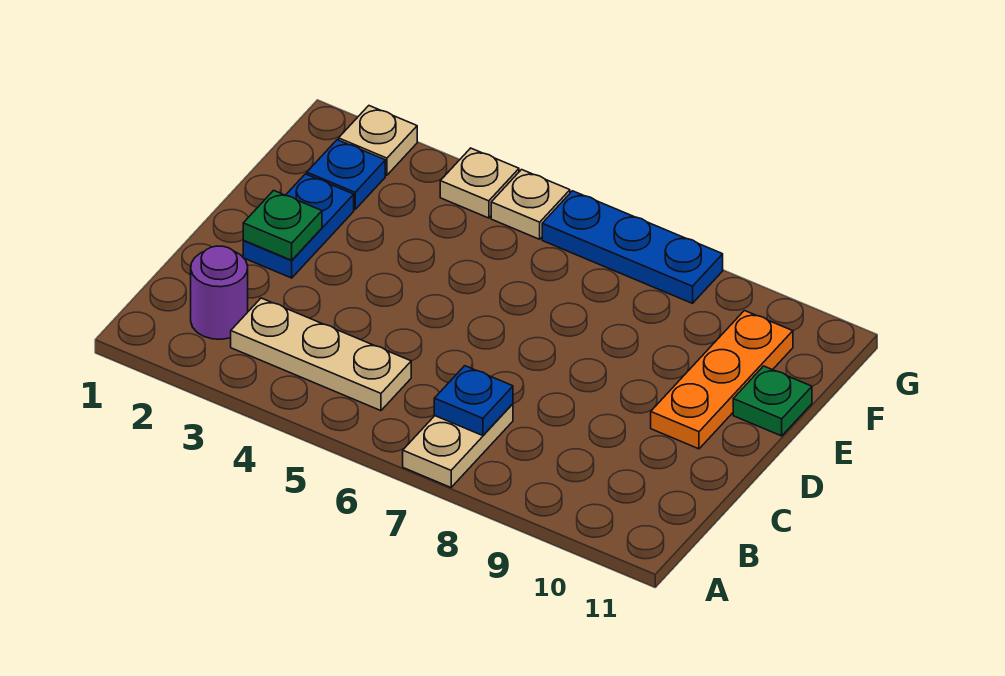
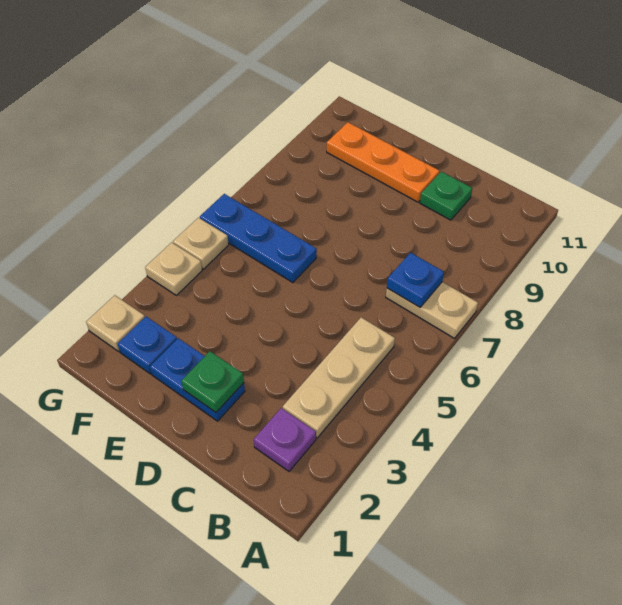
purple round brick B2 level 1 -> purple plate B2 level 1
green plate E11 level 1 -> green plate C10 level 1
blue plate G6:G8 level 1 -> blue plate E6:G6 level 1

